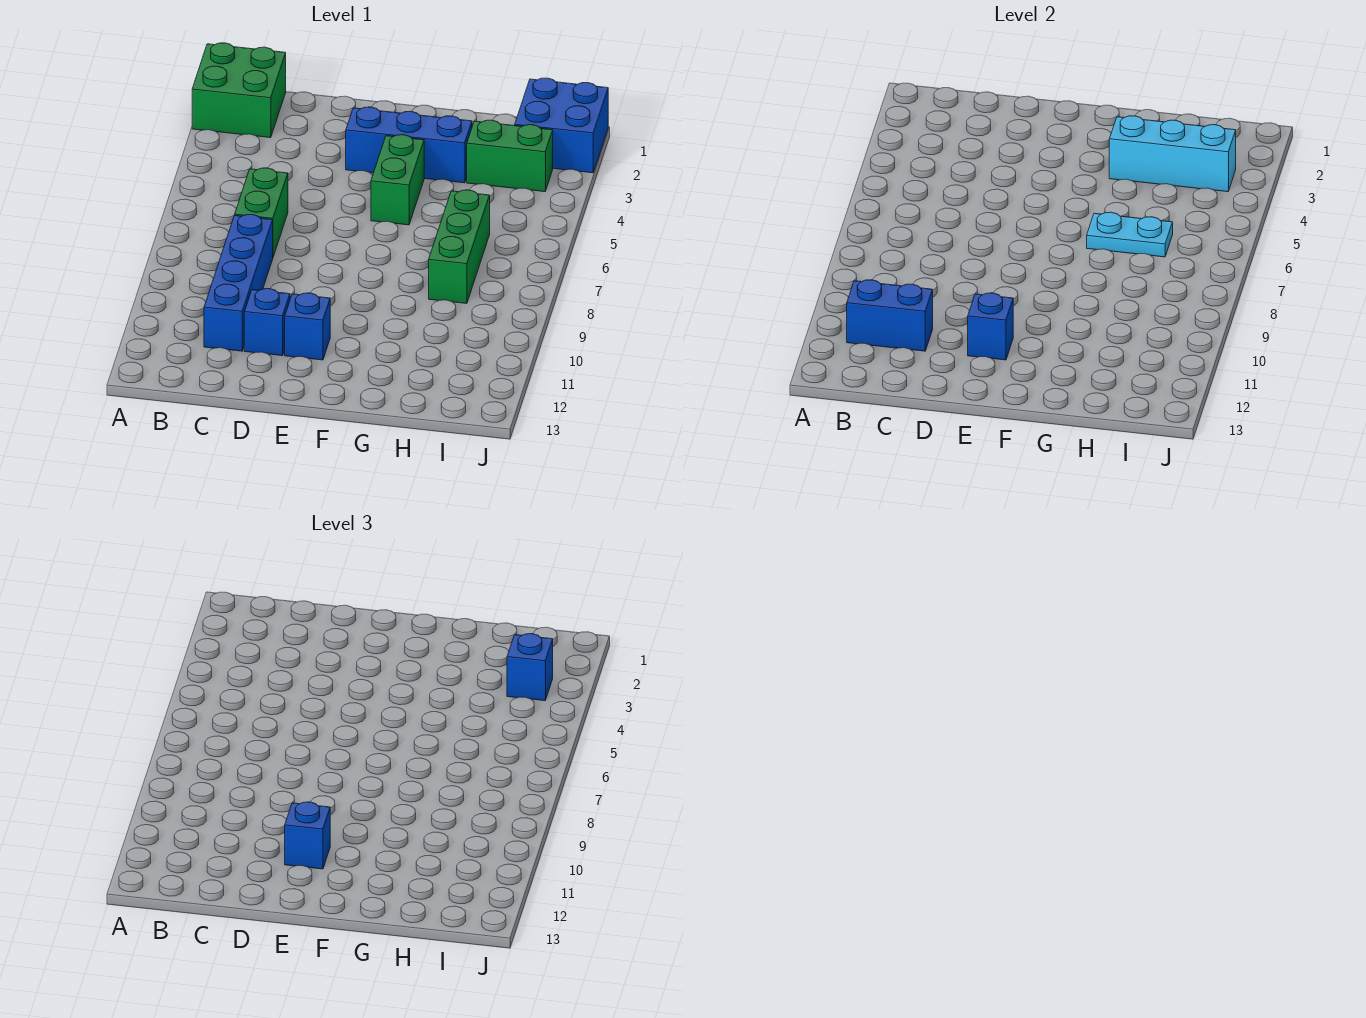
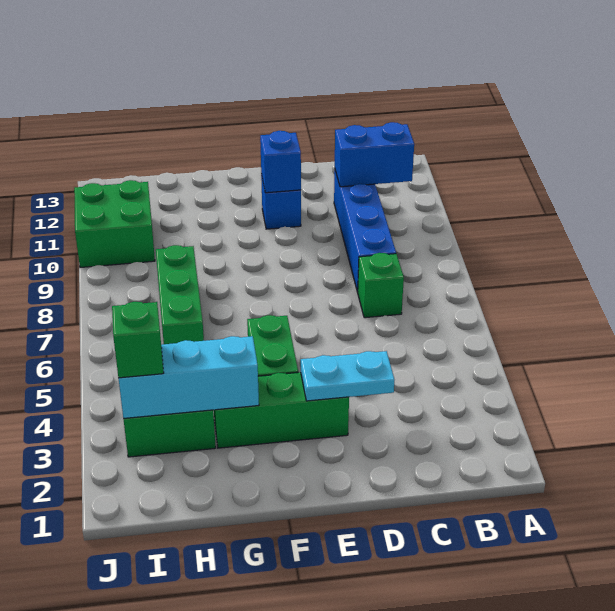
green brick A1:B2 level 1 -> green brick I10:J11 level 1
green brick C6:C7 level 1 -> green brick C7 level 1
blue brick D11 level 1 -> none
blue brick E3:G3 level 1 -> green brick E3:G3 level 1
blue brick E11 level 3 -> none
cyan plate G6:H6 level 2 -> cyan plate D3:E3 level 2
blue brick I1:J2 level 1 -> none
blue brick I3 level 3 -> green brick I3 level 3

